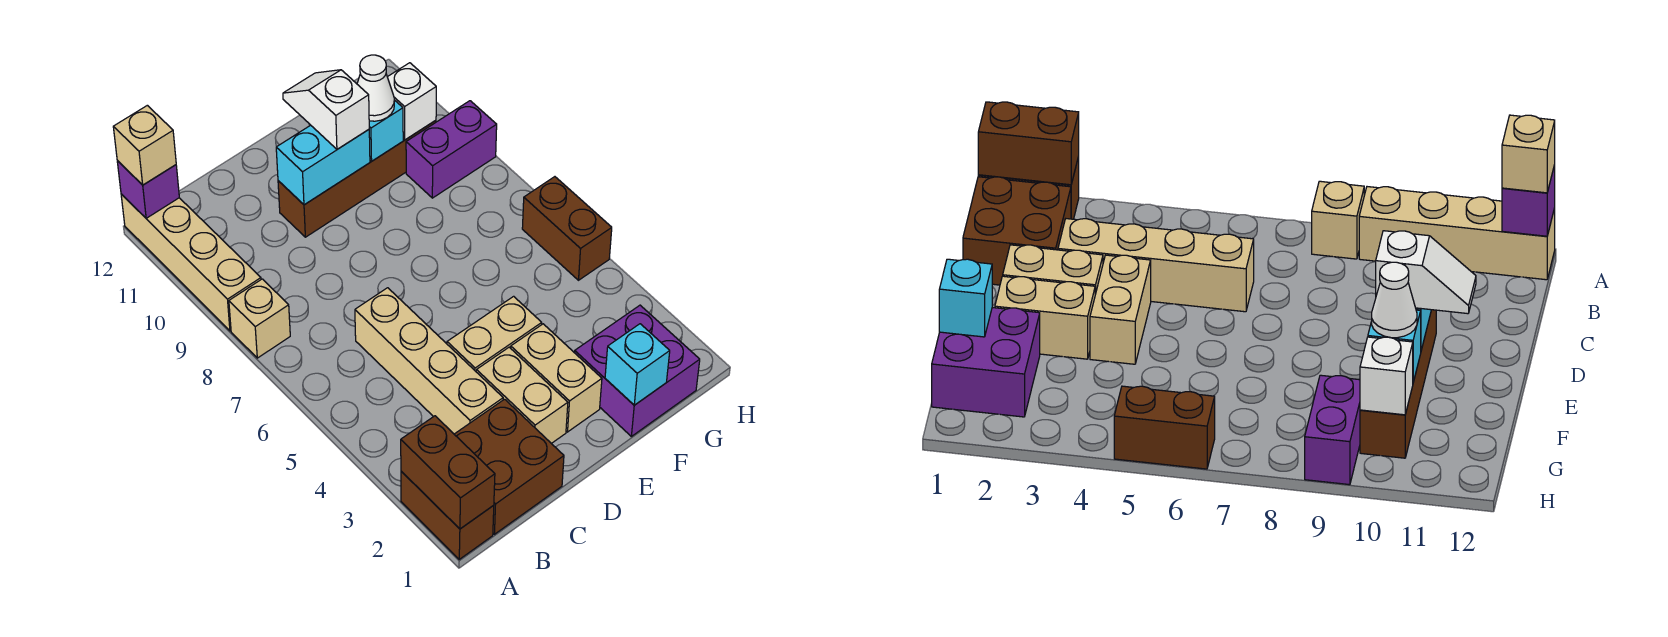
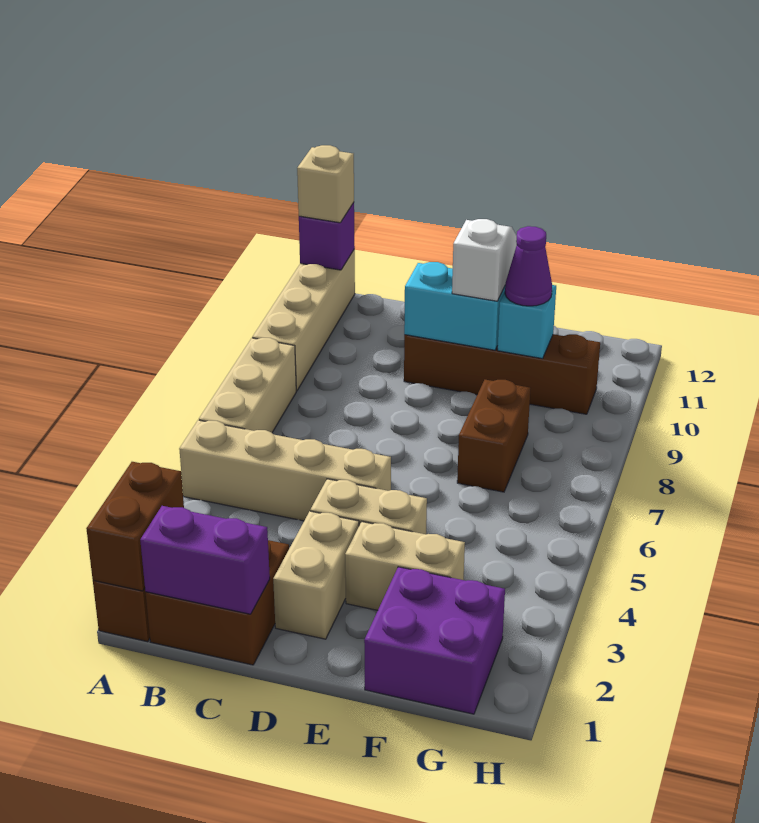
tan brick A8 level 1 -> tan brick A6:A8 level 1
tan brick C3:C6 level 1 -> tan brick A5:D5 level 1
tan brick E2:E3 level 1 -> tan brick E3:F3 level 1
cyan brick F1 level 2 -> none
white cone F10 level 3 -> purple cone F10 level 3
purple brick G9:H9 level 1 -> purple brick B1:C1 level 2
white brick G10 level 2 -> none
brown brick H5:H6 level 1 -> brown brick F7:F8 level 1

